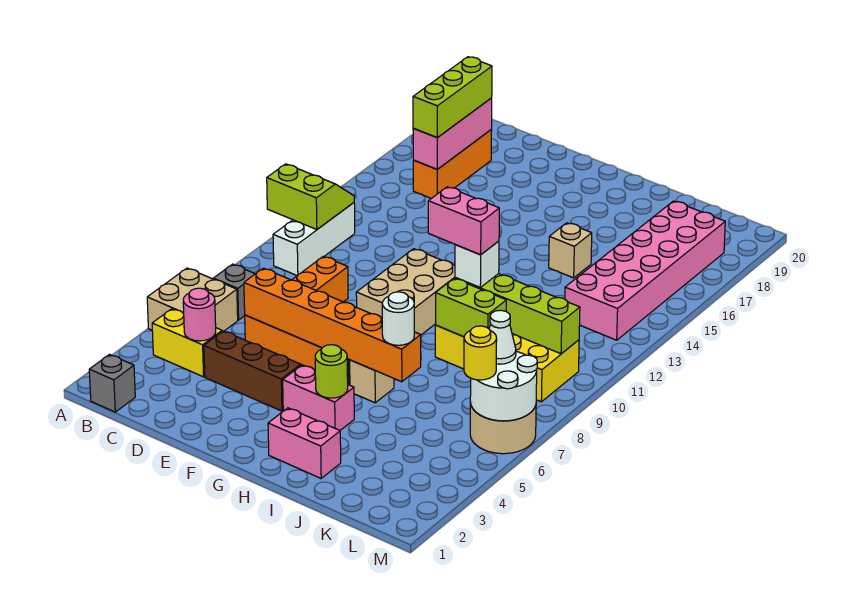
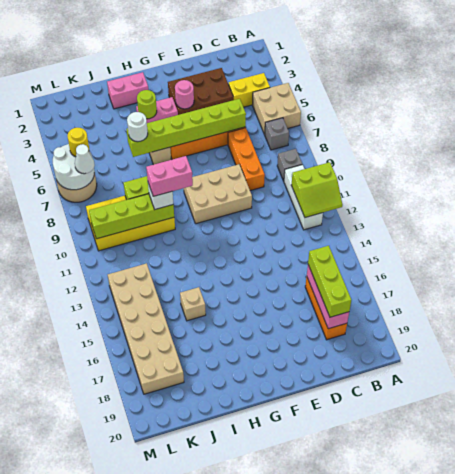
grey brick B1 level 1 -> grey brick B9 level 1
pink round brick C4 level 2 -> pink round brick F4 level 2
brown brick D4:F4 level 1 -> brown brick D3:F4 level 1
orange brick D6:I6 level 2 -> lime brick D6:I6 level 2
tan brick F9:G11 level 1 -> tan brick E9:G10 level 1
pink brick K13:L18 level 1 -> tan brick K13:L18 level 1

